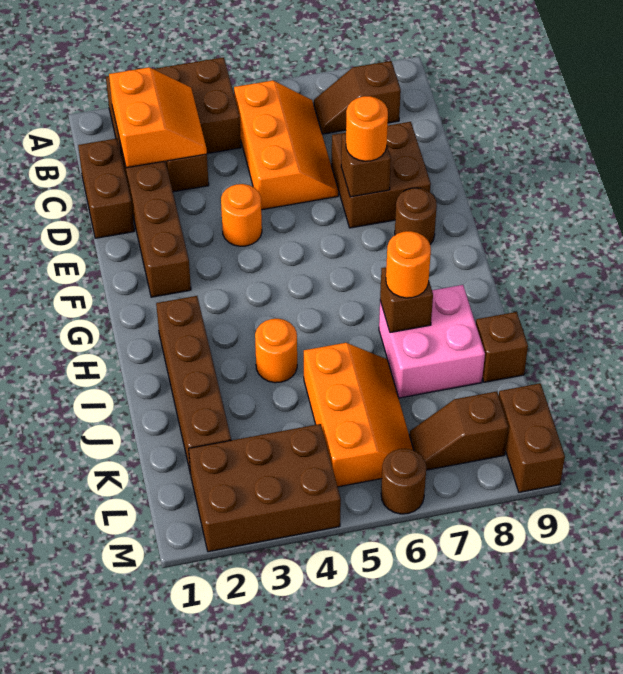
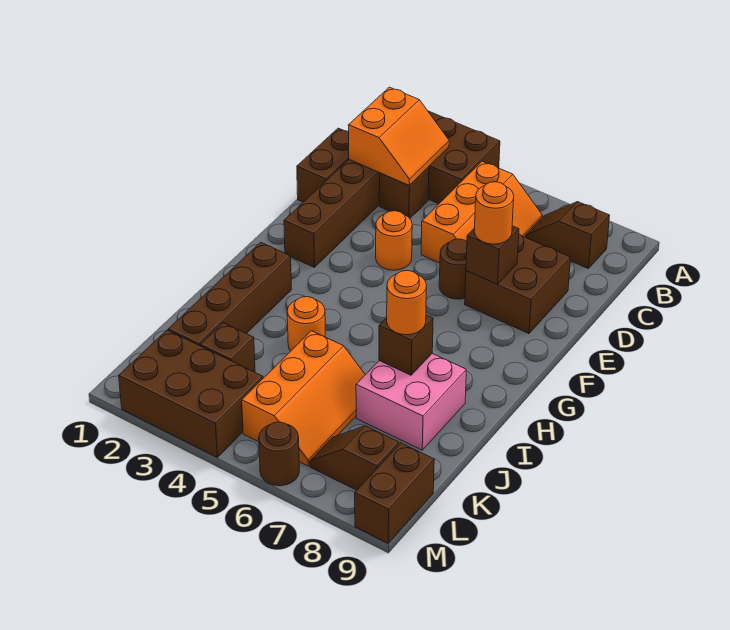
brown round brick F8 level 1 -> brown round brick E6 level 1
brown brick J9 level 1 -> brown brick K3 level 1

